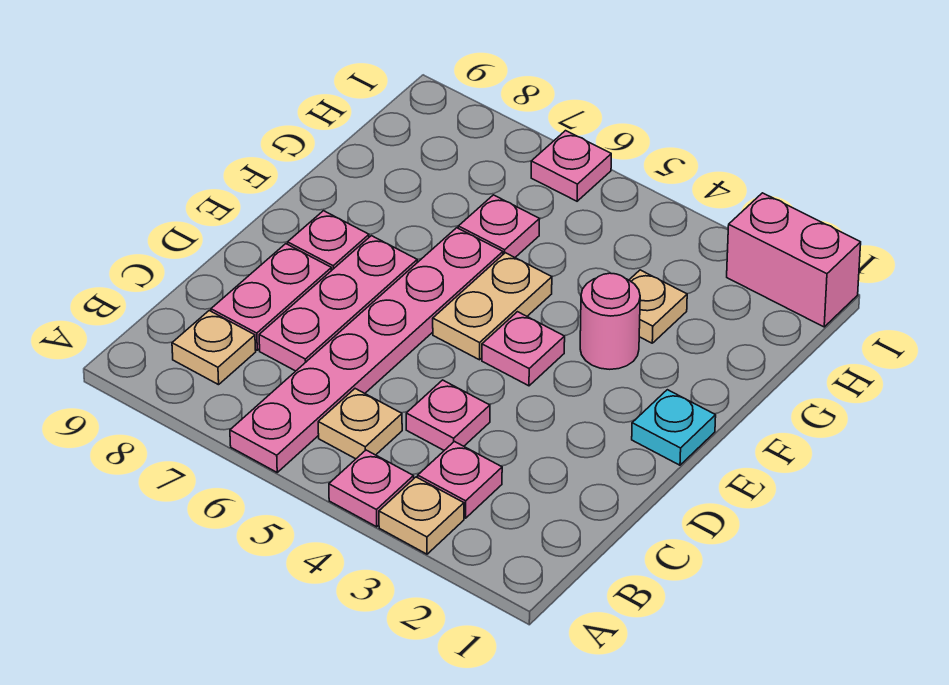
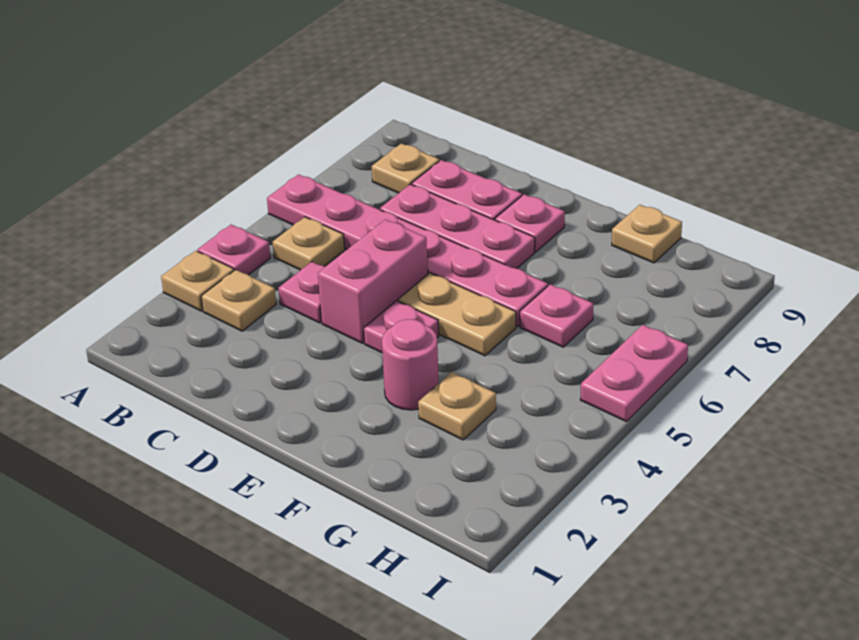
pink plate B3 level 1 -> tan plate B3 level 1
cyan plate E1 level 1 -> none
none -> tan plate G9 level 1
pink brick I1:I2 level 1 -> pink brick D4:D5 level 1
pink plate I6 level 1 -> pink plate I5:I6 level 1

